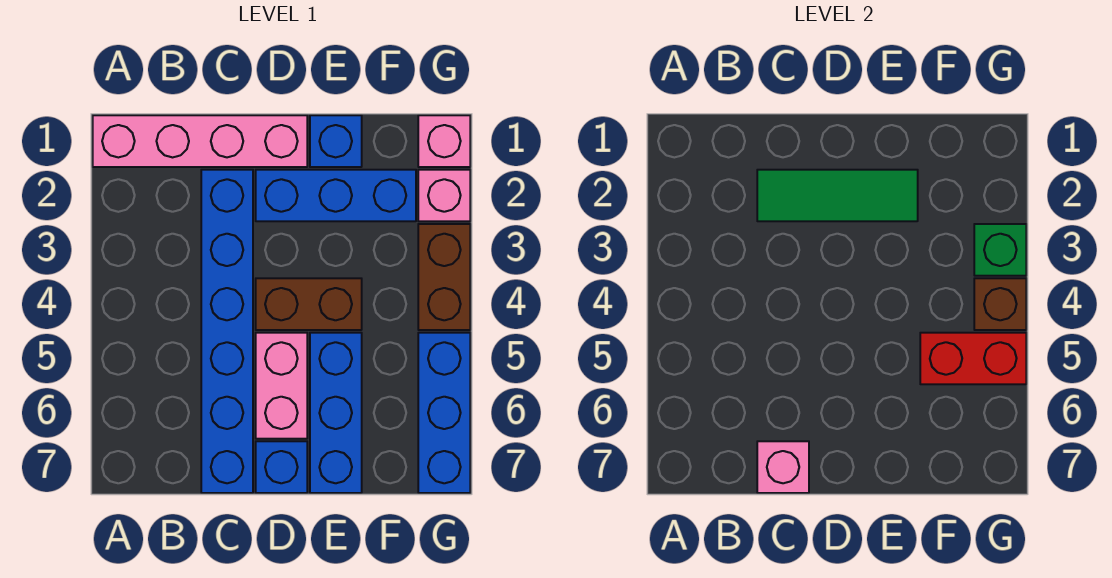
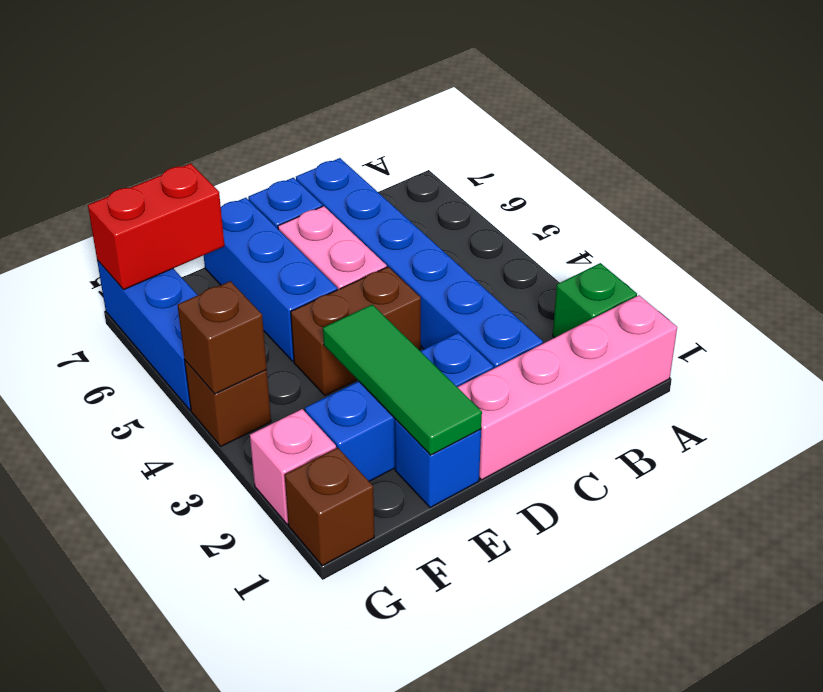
green tile C2:E2 level 2 -> green tile E1:E3 level 2
pink brick C7 level 2 -> none
red brick F5:G5 level 2 -> red brick F7:G7 level 2
pink brick G1 level 1 -> brown brick G1 level 1
brown brick G3:G4 level 1 -> brown brick G4 level 1
green brick G3 level 2 -> green brick A2 level 1

